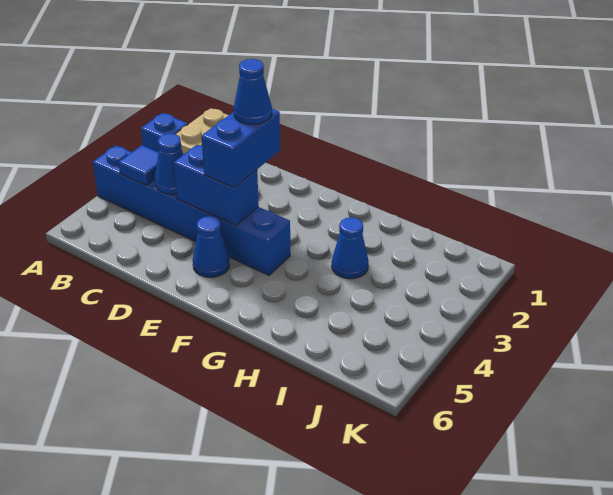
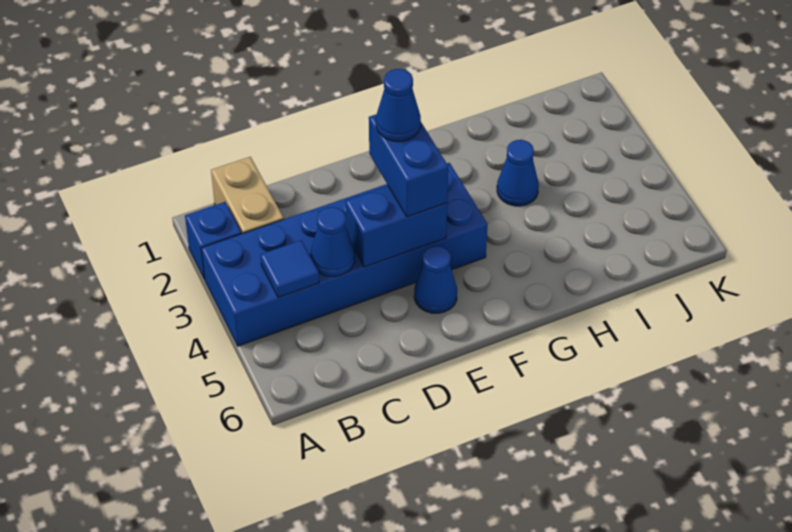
blue brick A4:F4 level 1 -> blue brick A3:F4 level 1

